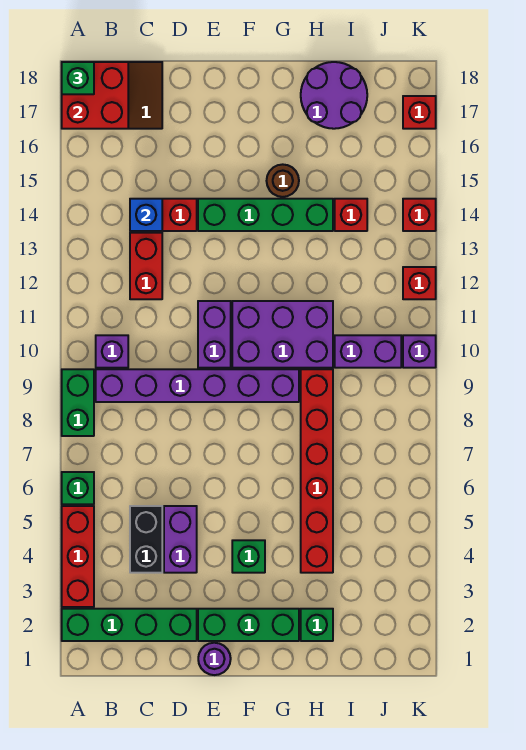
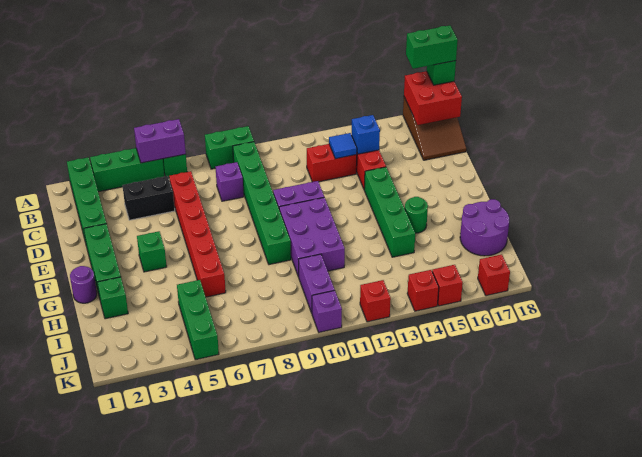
red brick A3:A5 level 1 -> green brick A3:A5 level 1
none -> green brick A17:A18 level 4
purple brick B9:G9 level 1 -> green brick B9:G9 level 1
purple brick B10 level 1 -> purple brick C8 level 1
none -> blue tile C13 level 2
purple brick D4:D5 level 1 -> purple brick A5:A6 level 2
purple round brick E1 level 1 -> purple round brick G1 level 1
brown round brick G15 level 1 -> green round brick G15 level 1
red brick H4:H9 level 1 -> red brick C6:H6 level 1
none -> green brick I5:K5 level 1
red brick I14 level 1 -> red brick K15 level 1

